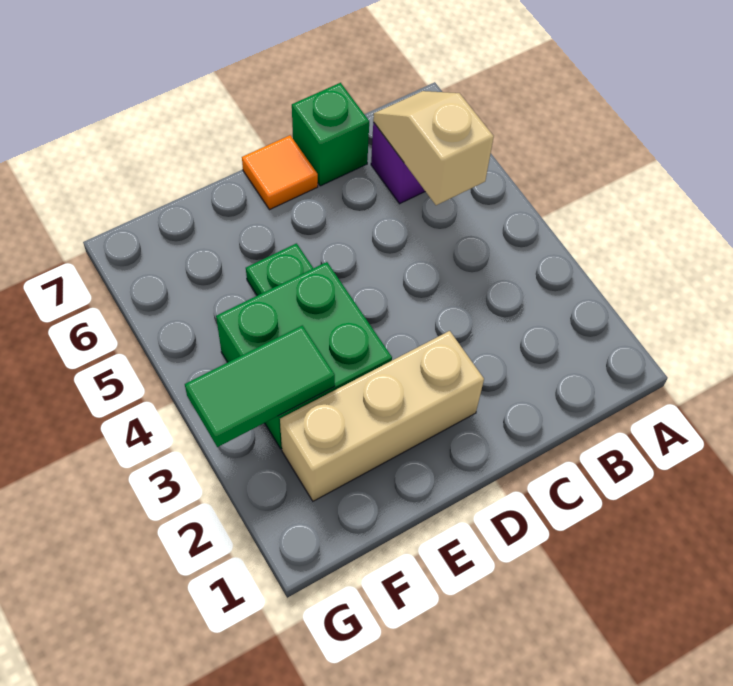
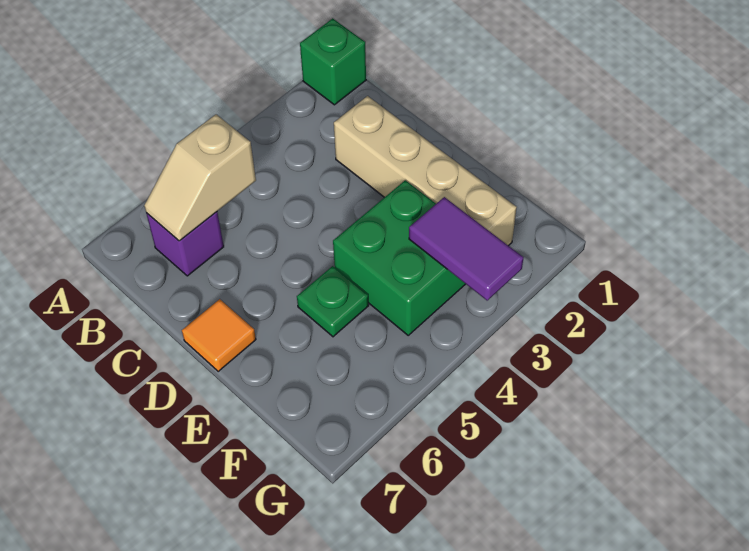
green brick C7 level 1 -> green brick A1 level 1
tan brick D2:F2 level 1 -> tan brick C2:F2 level 1
green tile F3:G3 level 2 -> purple tile F3:G3 level 2

